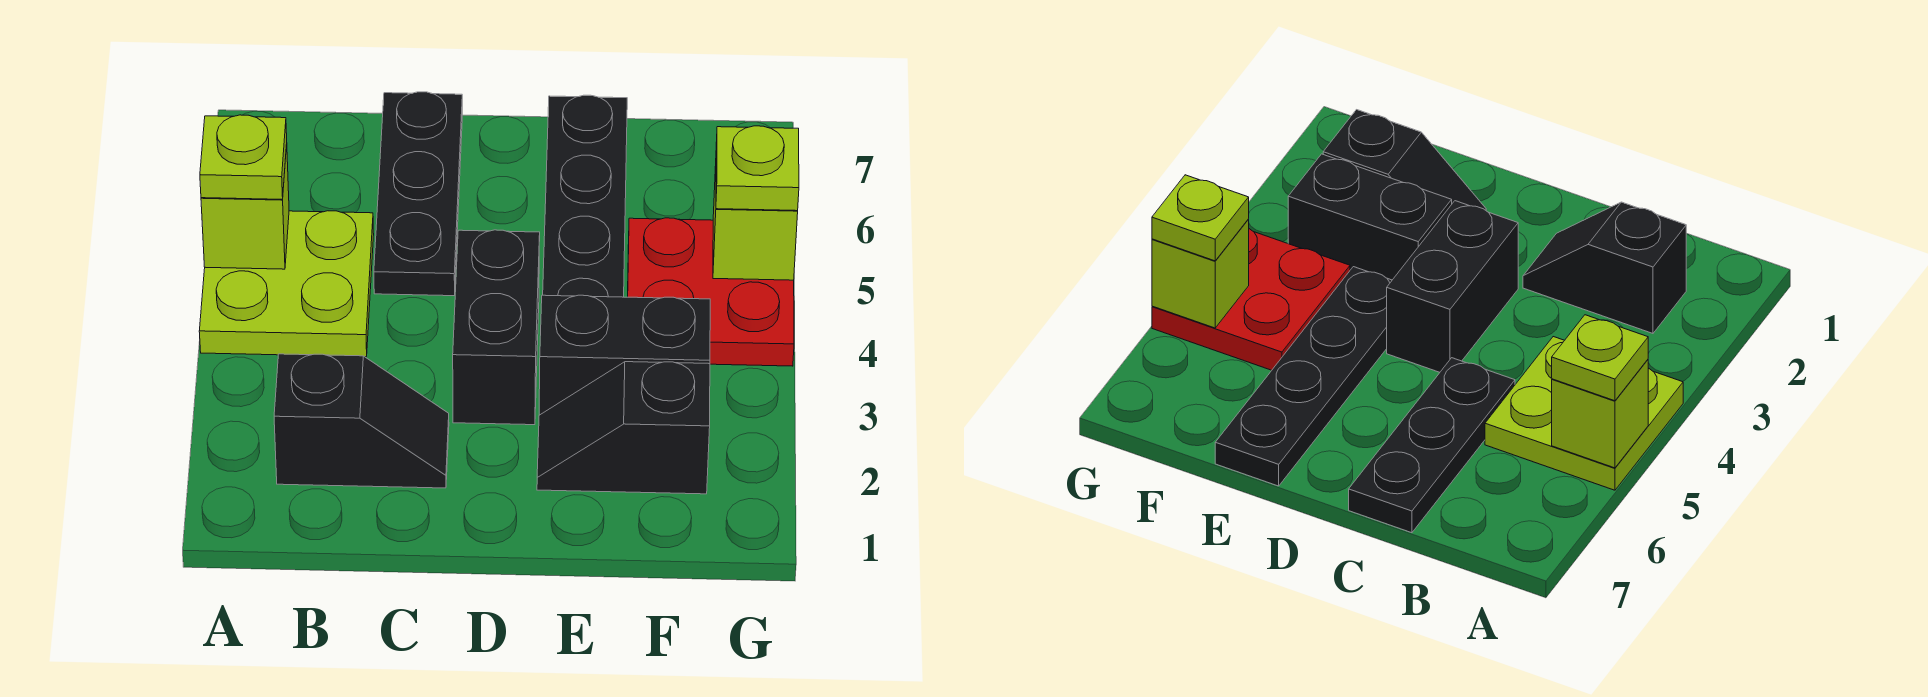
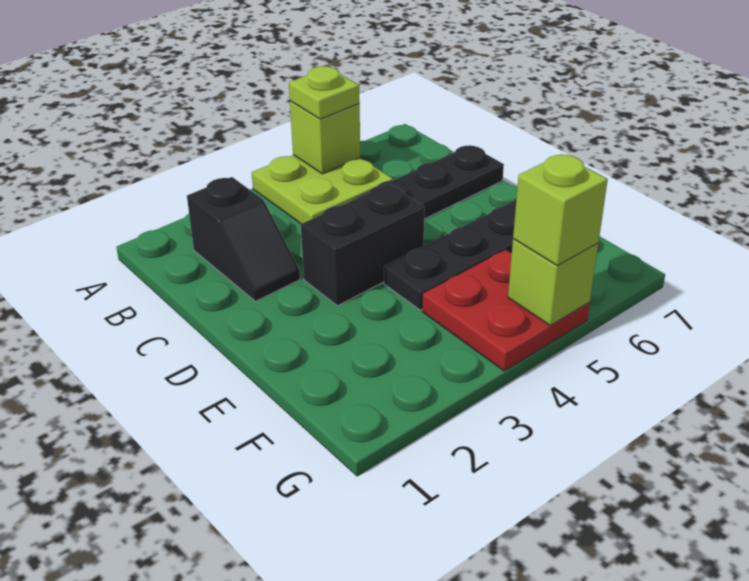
black slope E2:F2 level 1 top F -> none
black brick E3:F3 level 1 -> none
lime plate G5 level 3 -> lime brick G5 level 3

